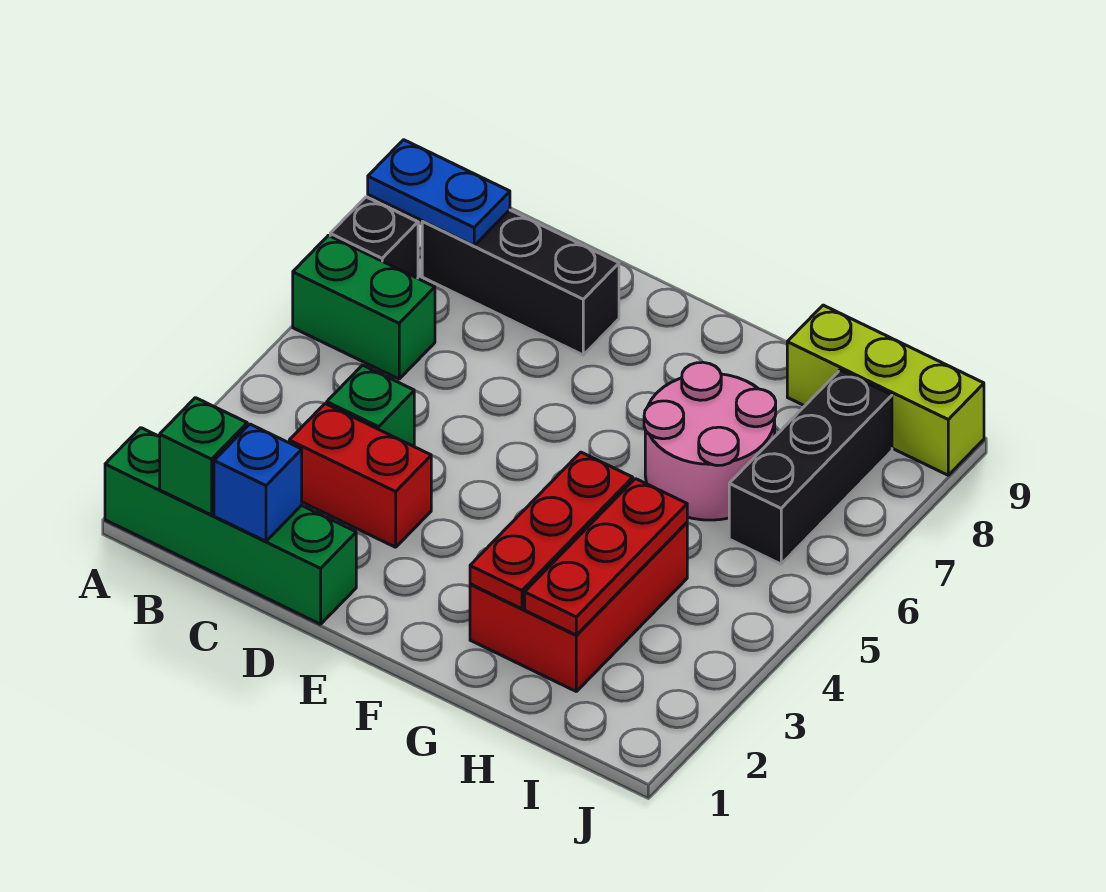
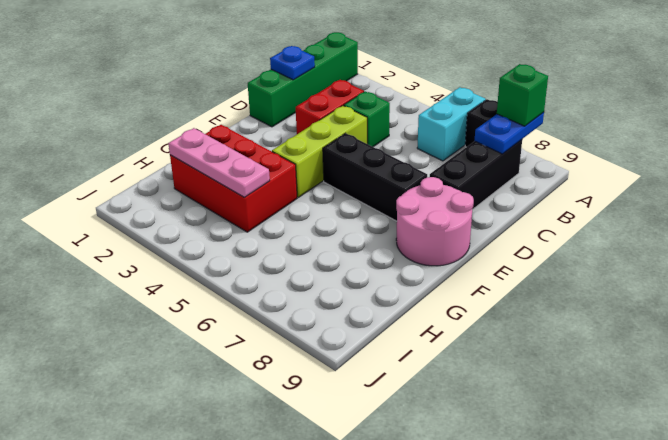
green brick A6:B6 level 1 -> cyan brick A6:B6 level 1
green brick B1 level 2 -> green brick A8 level 3
blue brick C1 level 2 -> blue plate C1 level 2
red plate G2:G4 level 2 -> none
pink round brick G6:H7 level 1 -> pink round brick E8:F9 level 1
red plate H2:H4 level 2 -> pink plate H2:H4 level 2
lime brick H9:J9 level 1 -> lime brick D4:F4 level 1
black brick I6:I8 level 1 -> black brick E5:E7 level 1

